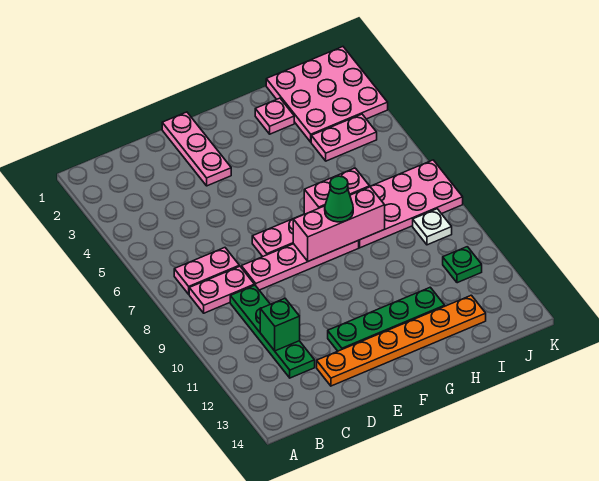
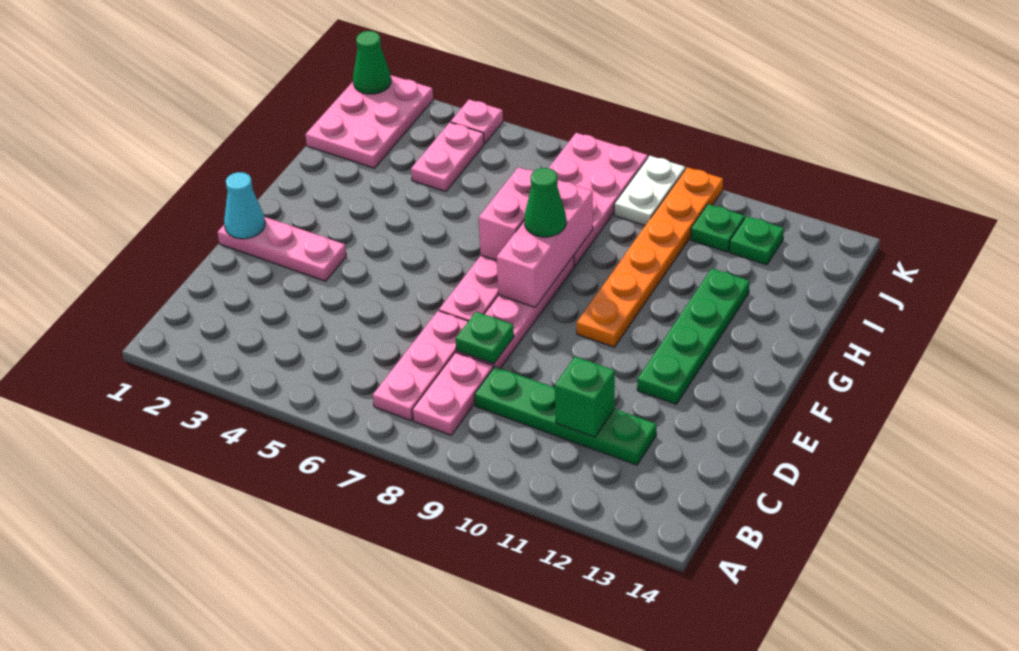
pink plate B7:C7 level 1 -> pink plate B7:D7 level 1
none -> green plate D8 level 2
orange plate D13:I13 level 1 -> orange plate F10:K10 level 1
none -> cyan cone E1 level 2
pink plate H2 level 1 -> pink plate K4 level 1
pink plate I1:K3 level 1 -> pink plate I1:K2 level 1
white plate J9 level 1 -> white plate J9:K9 level 1
none -> green plate J12 level 1
none -> green cone K1 level 2

